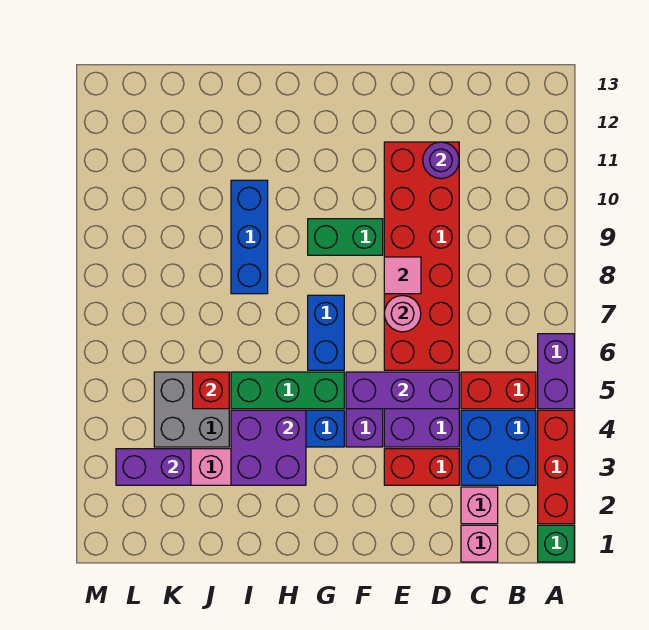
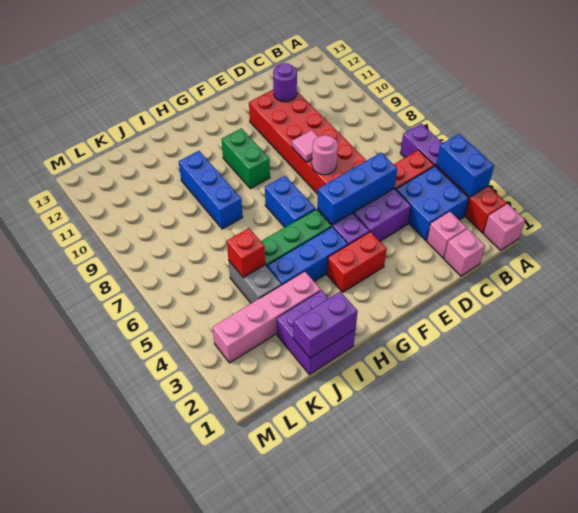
green brick A1 level 1 -> pink brick A1 level 1
none -> blue brick A3:A4 level 2
red brick D3:E3 level 1 -> red brick F3:G3 level 1
purple brick D5:F5 level 2 -> blue brick D5:F5 level 2
green brick F9:G9 level 1 -> green brick G9:G10 level 1
purple brick H3:I4 level 2 -> purple brick I1:J2 level 1
grey brick J4:K5 level 1 -> grey brick J4:J5 level 1
purple brick K3:L3 level 2 -> purple brick I1:J1 level 2

